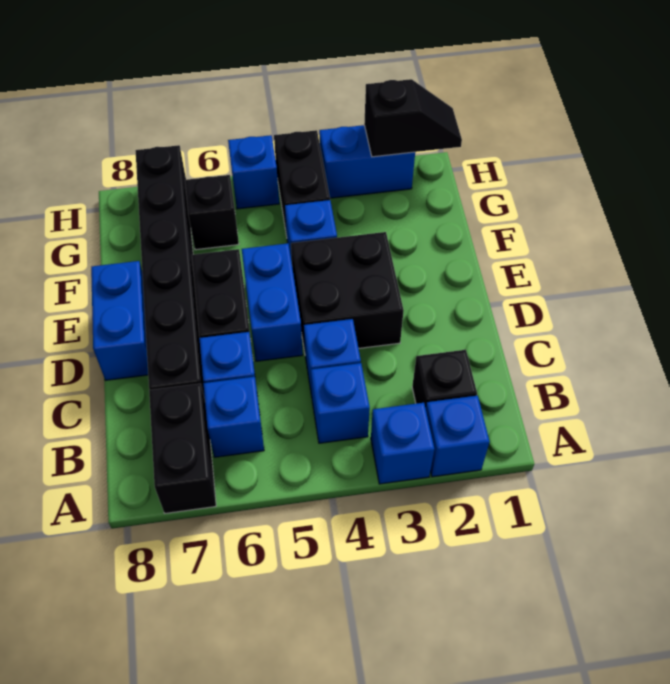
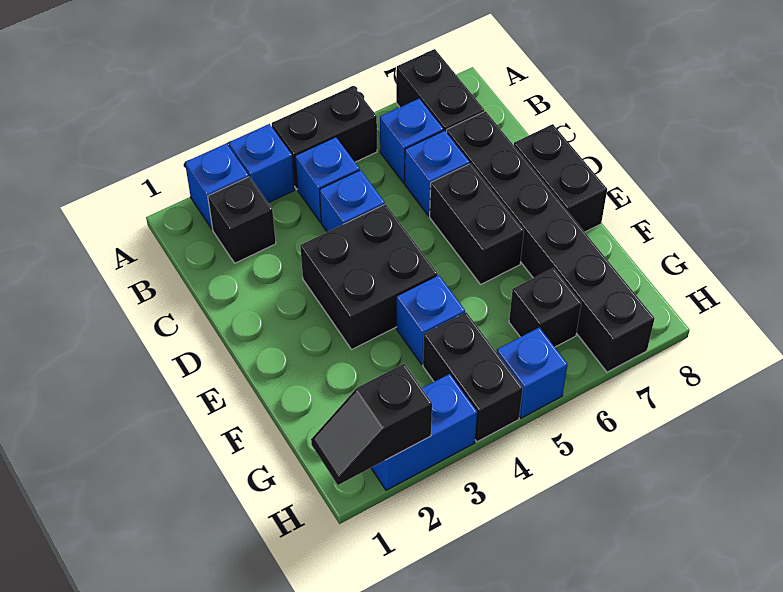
none -> black brick A4:A5 level 1
blue brick D5:E5 level 1 -> none
blue brick D8:E8 level 1 -> black brick D8:E8 level 1

